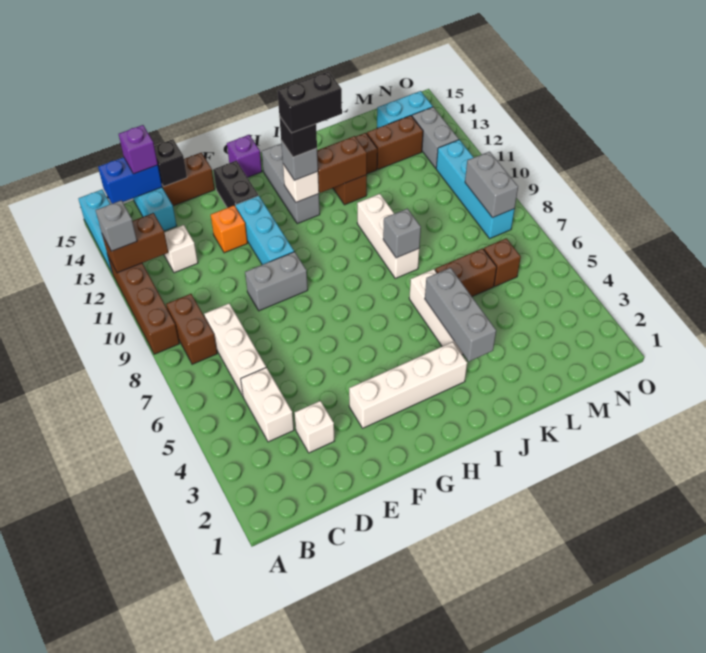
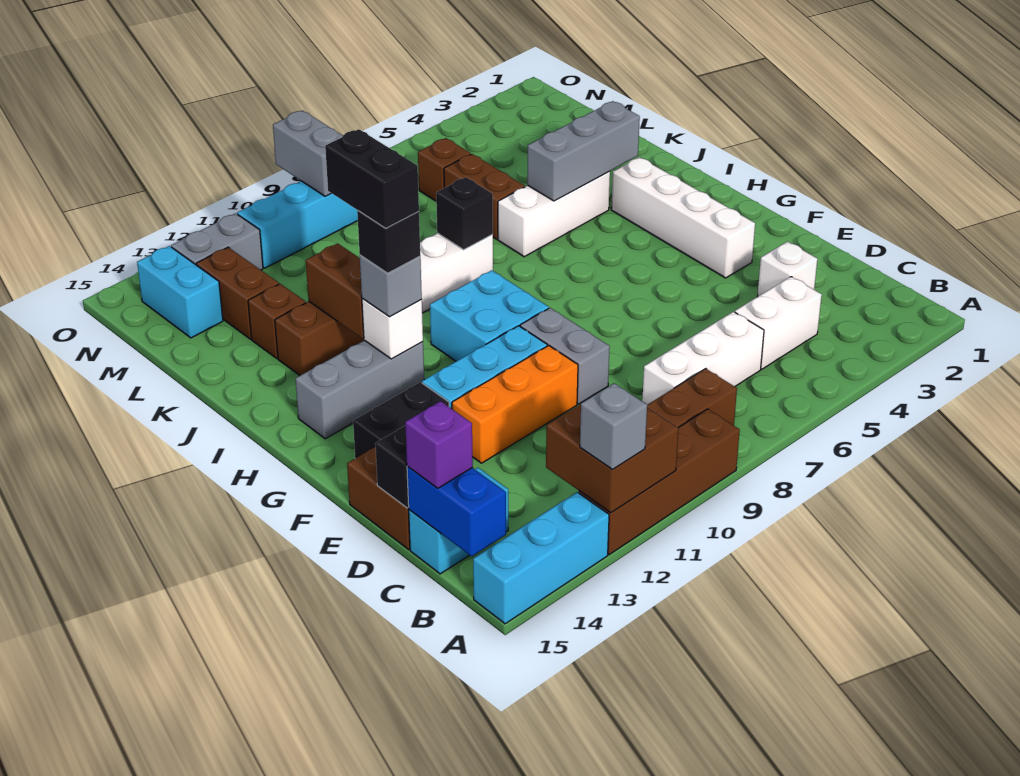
brown brick A12:B12 level 2 -> brown brick A11:B12 level 2
white brick C12 level 1 -> none
orange brick E12 level 1 -> orange brick E10:E12 level 1
none -> cyan brick G9:H10 level 1
purple brick G15 level 1 -> none
grey brick J8 level 2 -> black brick J8 level 2
grey brick N8:N9 level 2 -> grey brick N9:O9 level 2

